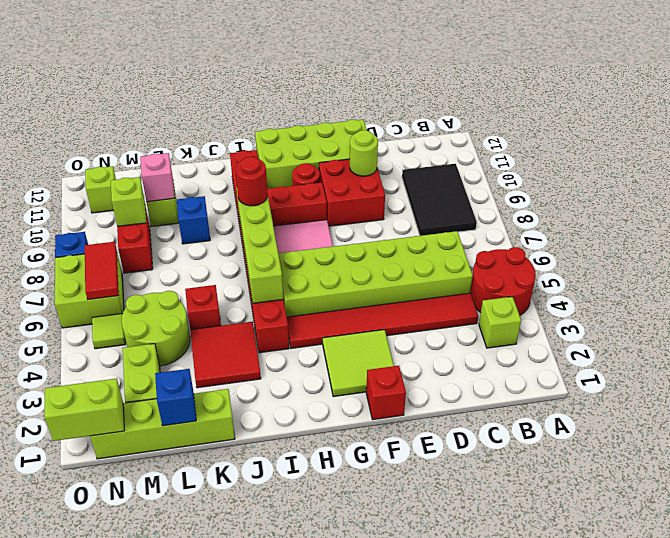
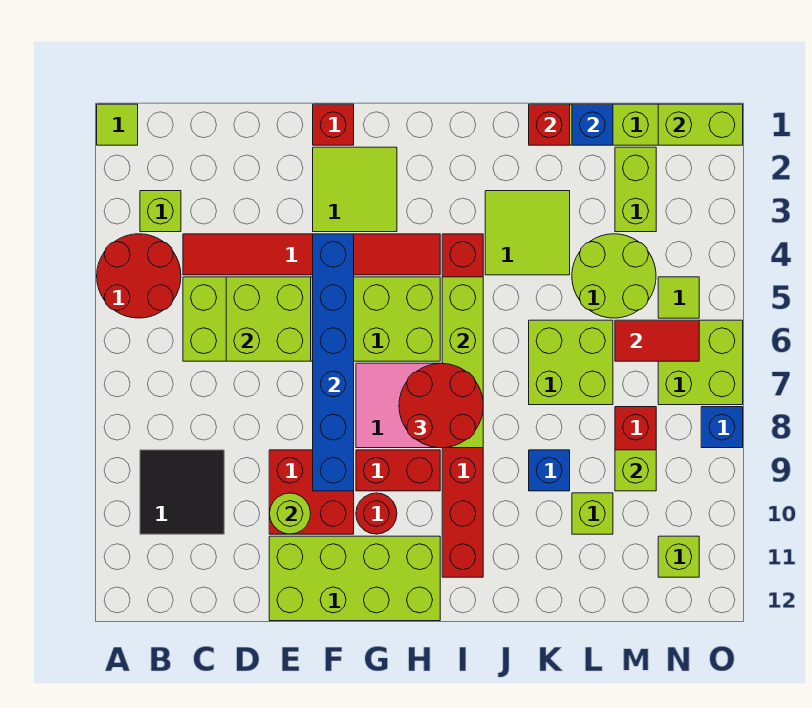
none -> lime tile A1 level 1
black tile B8:C10 level 1 -> black tile B9:C10 level 1
none -> lime brick D5:E6 level 2
none -> blue brick F4:F9 level 2
red round brick I8 level 3 -> red round brick H7:I8 level 3
red tile J3:K4 level 1 -> lime tile J3:K4 level 1
red brick K5 level 1 -> red brick K1 level 2
none -> lime brick K6:L7 level 1
pink brick L10 level 2 -> none
red tile N6:N7 level 2 -> red tile M6:N6 level 2

